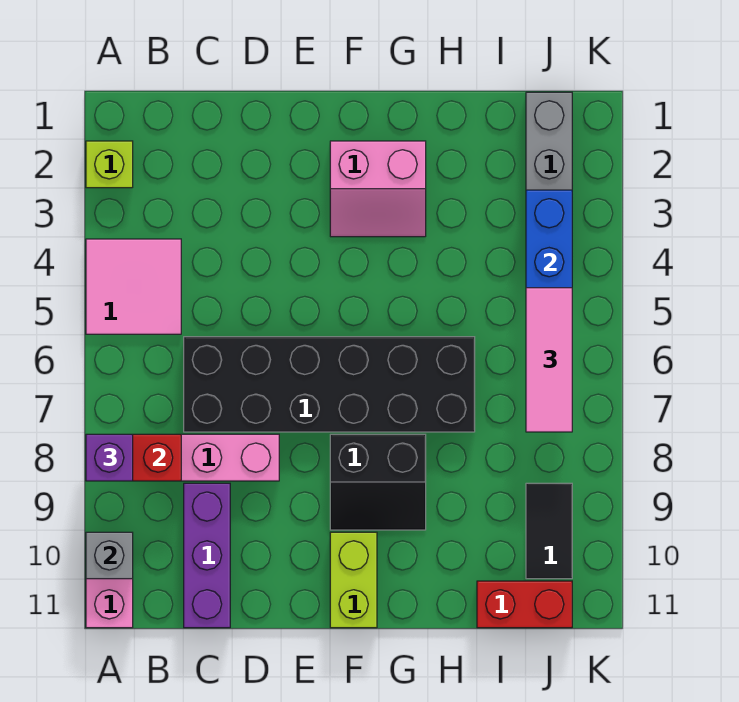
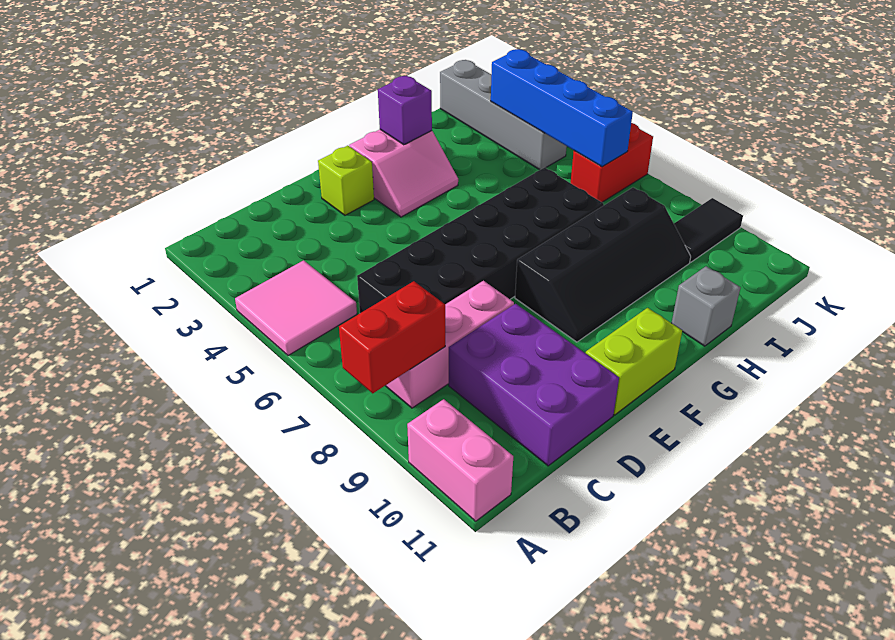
lime brick A2 level 1 -> lime brick E2 level 1
purple brick A8 level 3 -> purple brick G2 level 2
grey brick A10 level 2 -> grey brick H11 level 1
purple brick C9:C11 level 1 -> purple brick C9:D11 level 1
black slope F8:G9 level 1 top 8 -> black slope F8:I9 level 1 top 8
lime brick F10:F11 level 1 -> lime brick E11:F11 level 1
red brick I11:J11 level 1 -> red brick J6:K6 level 1
pink tile J5:J7 level 3 -> none
black tile J9:J10 level 1 -> black tile J9:K9 level 1

